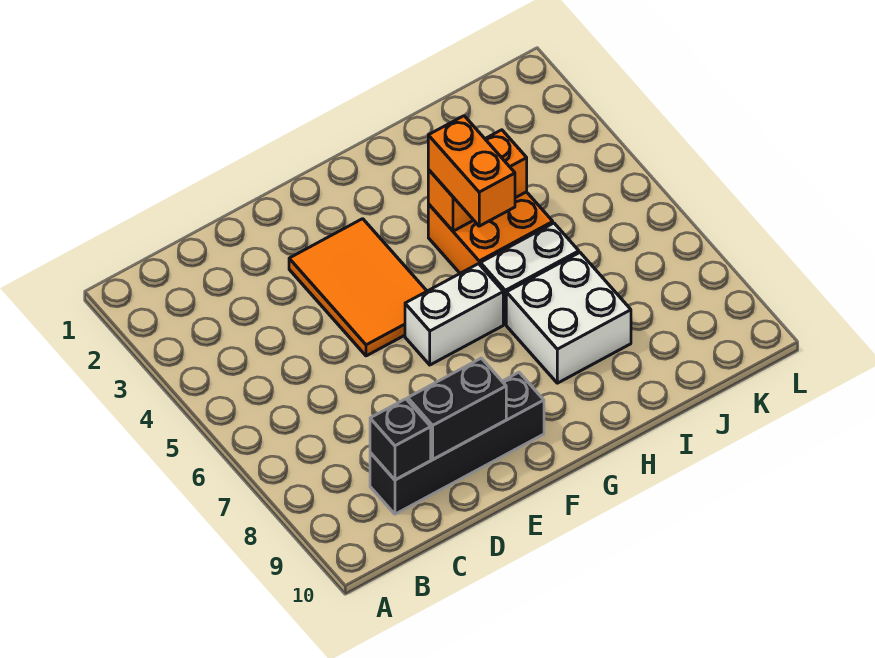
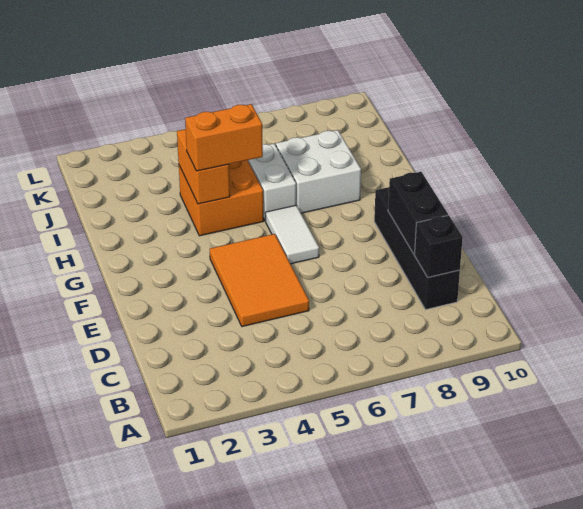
orange tile E3:F5 level 1 -> orange tile D4:F5 level 1
white brick F6:G6 level 1 -> white tile F6:G6 level 1

